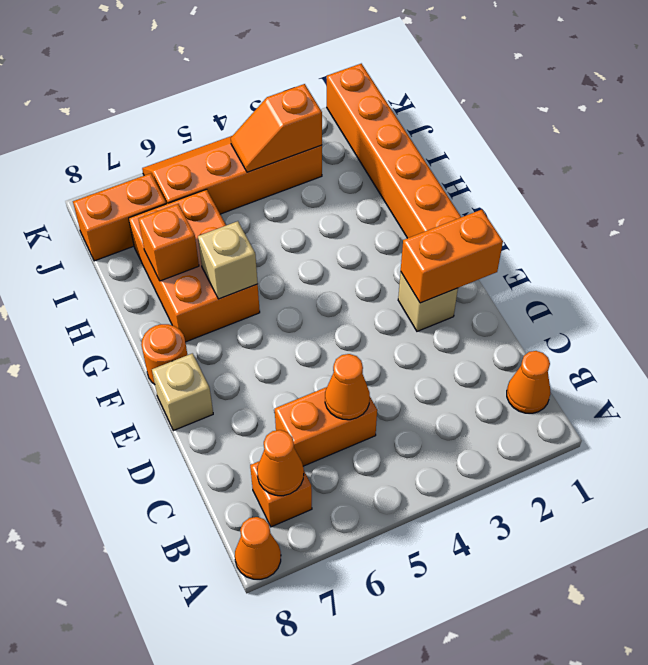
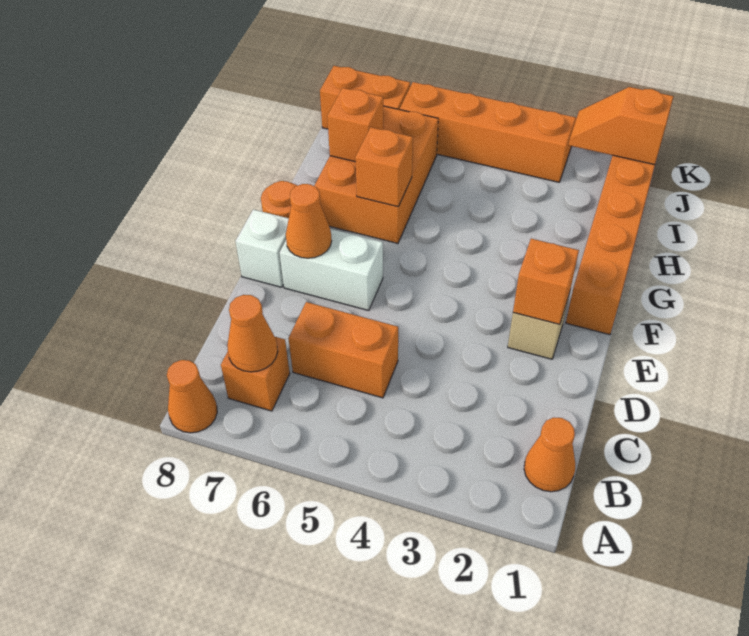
orange cone C5 level 2 -> orange cone E7 level 2
orange brick E1:E2 level 2 -> orange brick E2 level 2
none -> white brick E6:E7 level 1
tan brick E8 level 1 -> white brick E8 level 1
tan brick G6 level 2 -> orange brick G6 level 2
orange slope J3:J4 level 2 top 3 -> orange slope J1:J2 level 2 top 1

